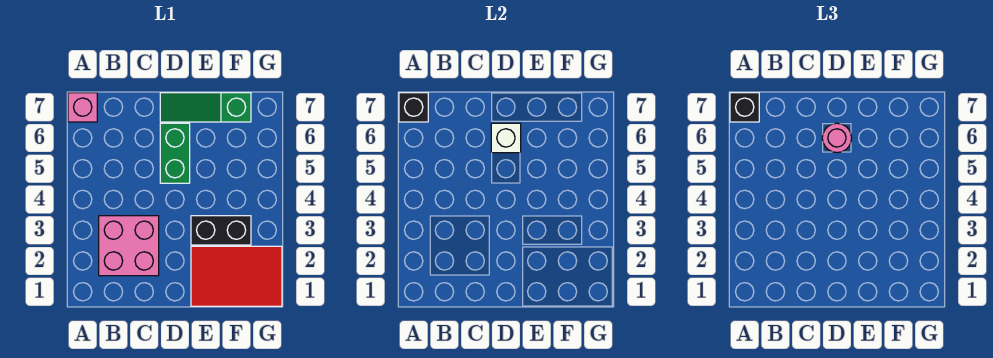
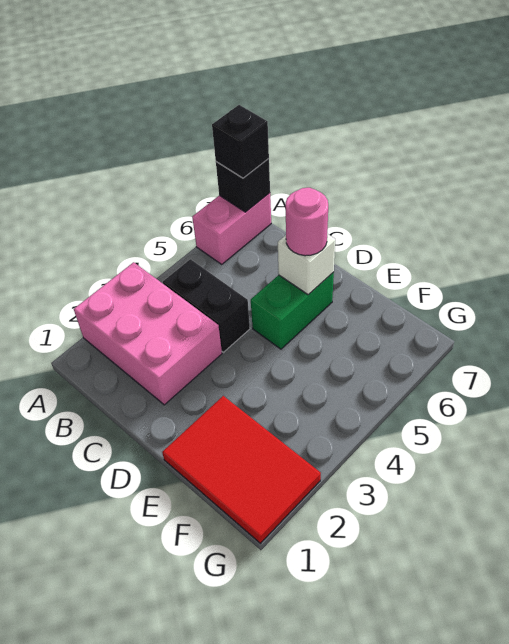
pink brick A7 level 1 -> pink brick A6:A7 level 1
pink brick B2:C3 level 1 -> pink brick A2:C3 level 1
green slope D7:F7 level 1 top F -> none
black brick E3:F3 level 1 -> black brick B4:C4 level 1

